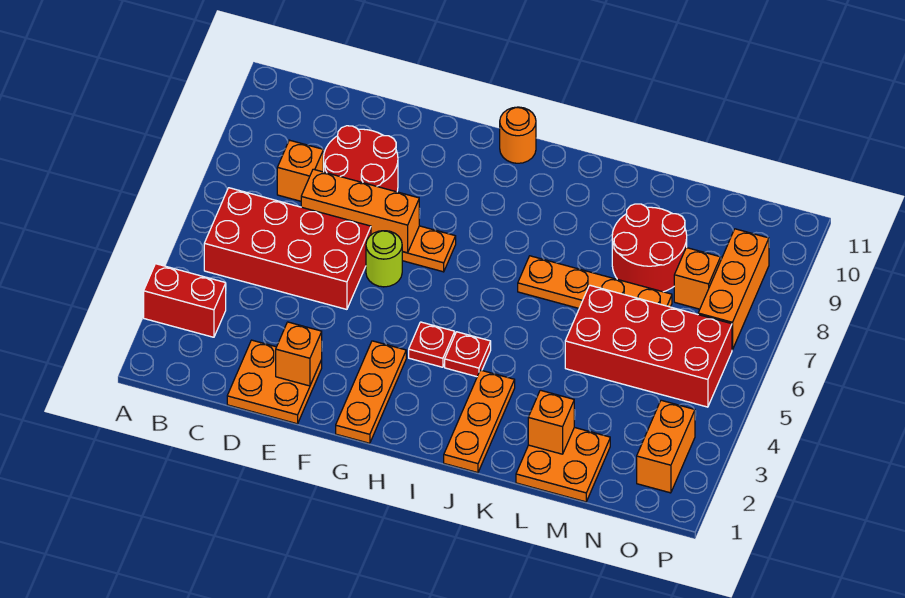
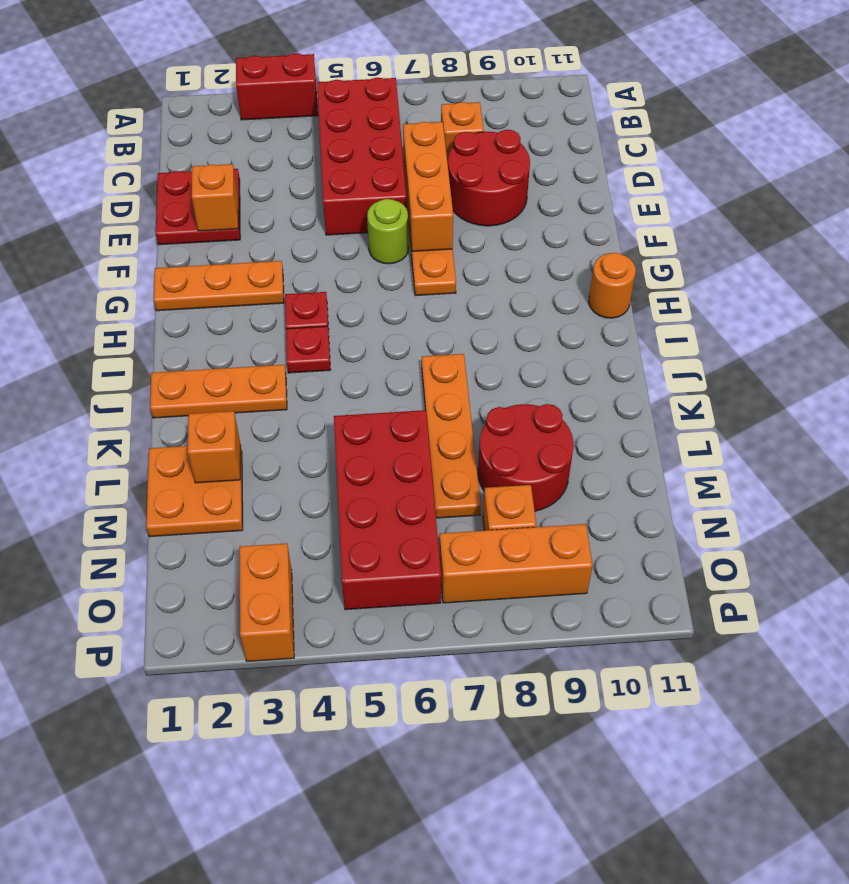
red brick A3:B3 level 1 -> red brick A3:A4 level 1
orange plate D1:E2 level 1 -> red plate D1:E2 level 1
orange brick O2:O3 level 1 -> orange brick O3:P3 level 1

